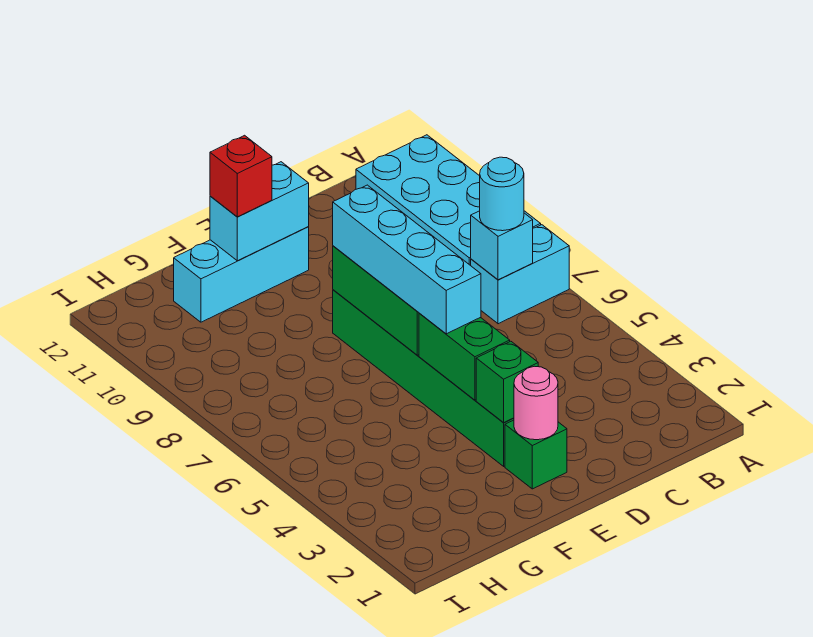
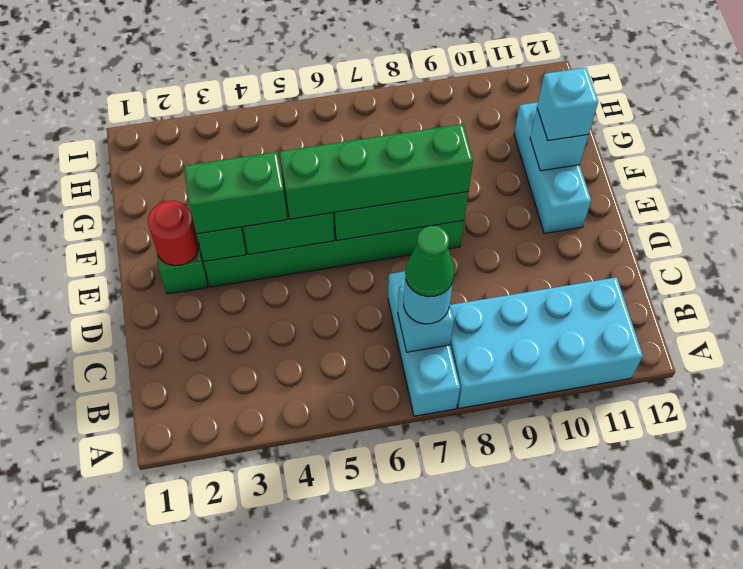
cyan brick A7:B7 level 1 -> cyan brick A7:C7 level 1
none -> green cone B7 level 4
pink round brick E2 level 2 -> red round brick E2 level 2
none -> green brick E3:E4 level 3
cyan brick E5:E8 level 3 -> green brick E5:E8 level 3
cyan brick E11:F11 level 2 -> cyan brick F11 level 2
red brick F11 level 3 -> cyan brick F11 level 3

